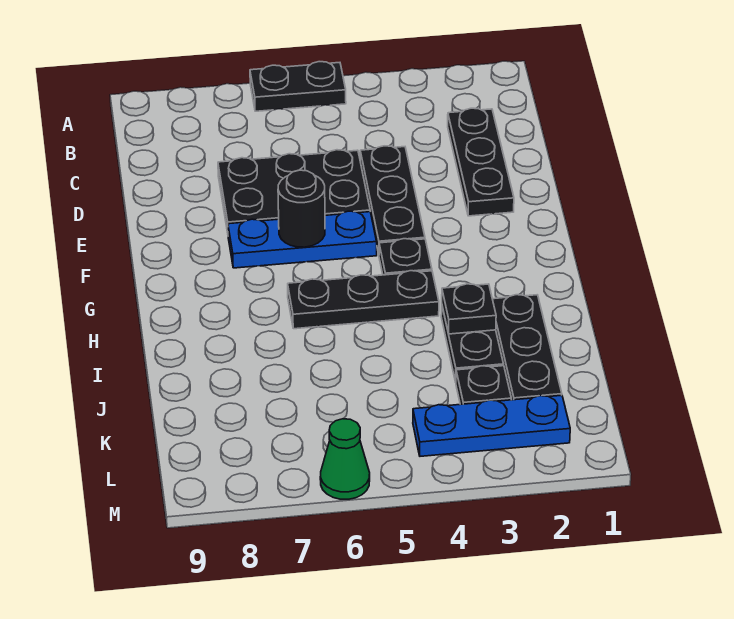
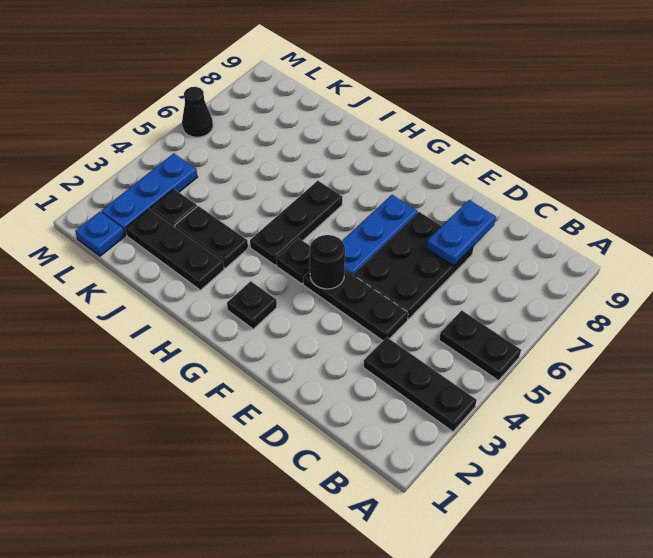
black plate A5:A6 level 1 -> black plate A5:B5 level 1
black plate C2:E2 level 1 -> black plate A3:C3 level 1
none -> blue plate D7:D8 level 2
black round brick F6 level 2 -> black round brick F4 level 2
black plate I3 level 2 -> black plate G2 level 1
none -> blue plate L1 level 1
green cone M6 level 1 -> black cone M6 level 1

